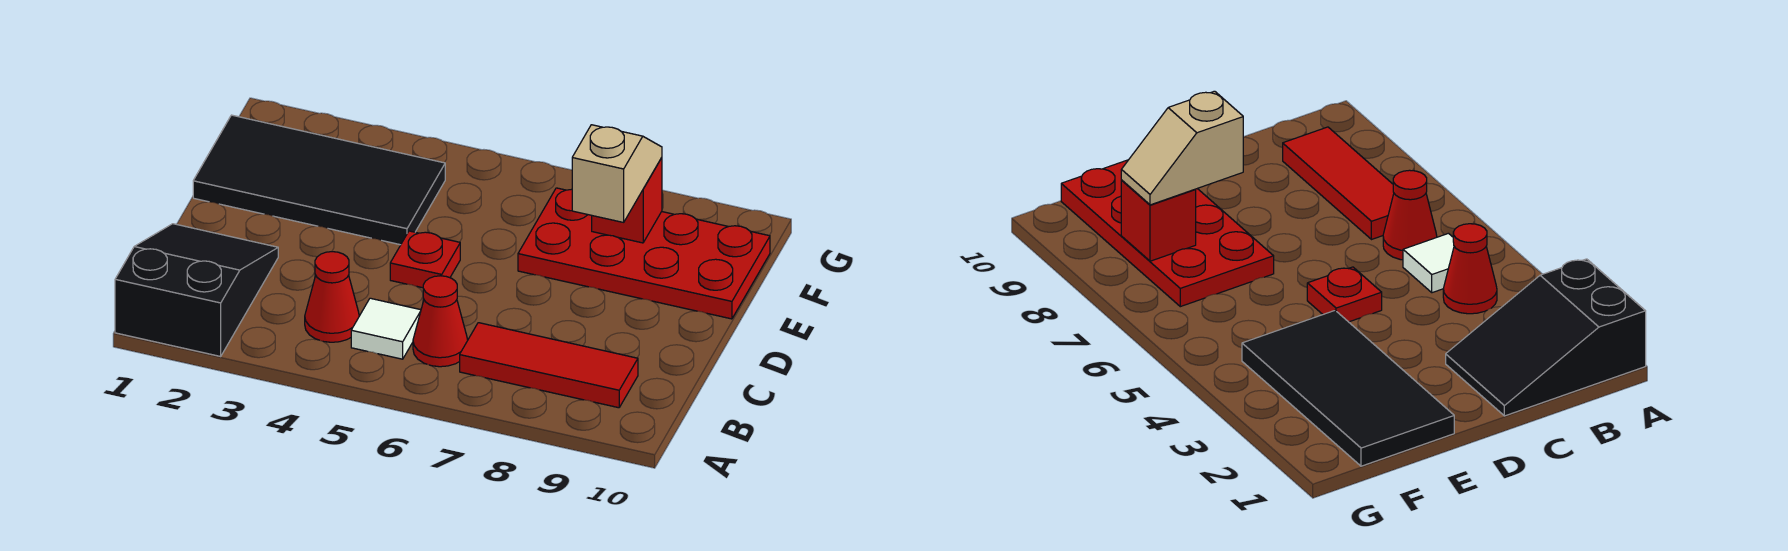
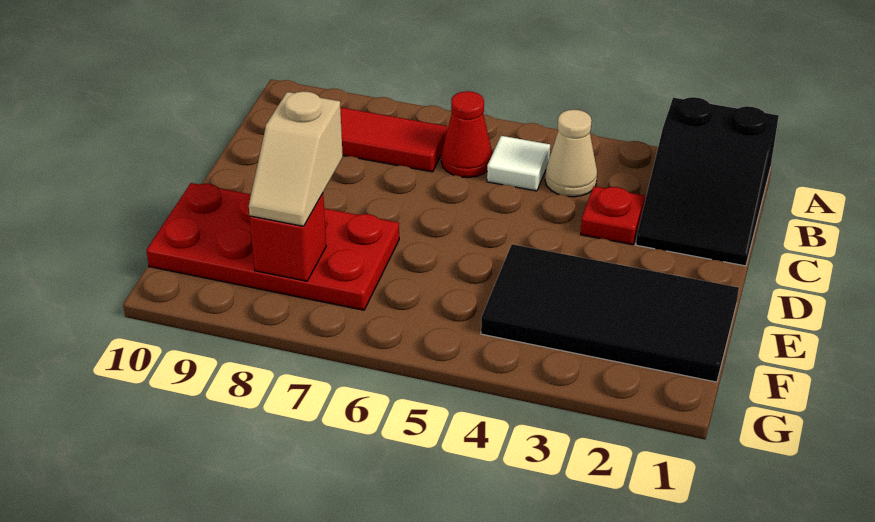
red cone B4 level 1 -> tan cone B4 level 1
red plate D5 level 1 -> red plate C3 level 1

